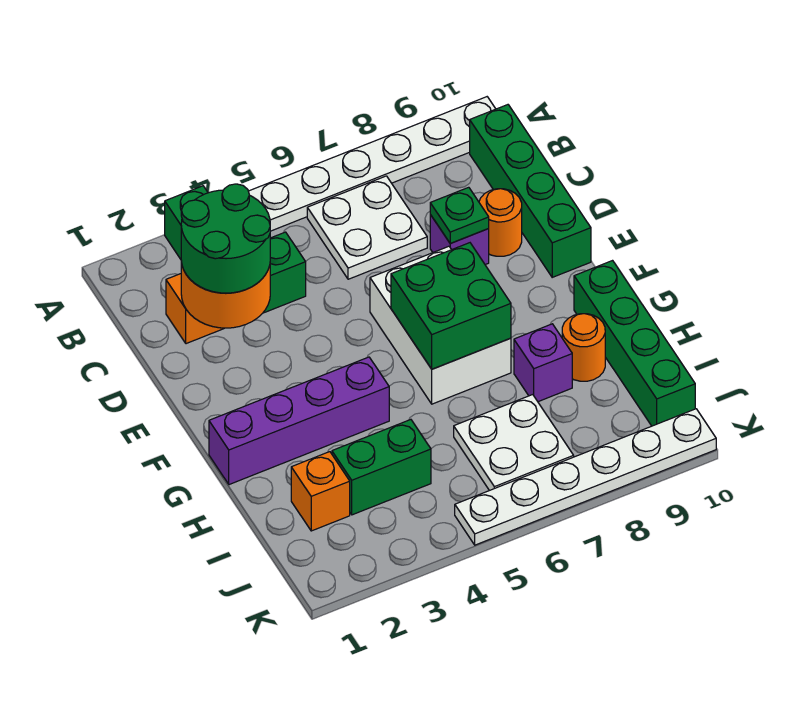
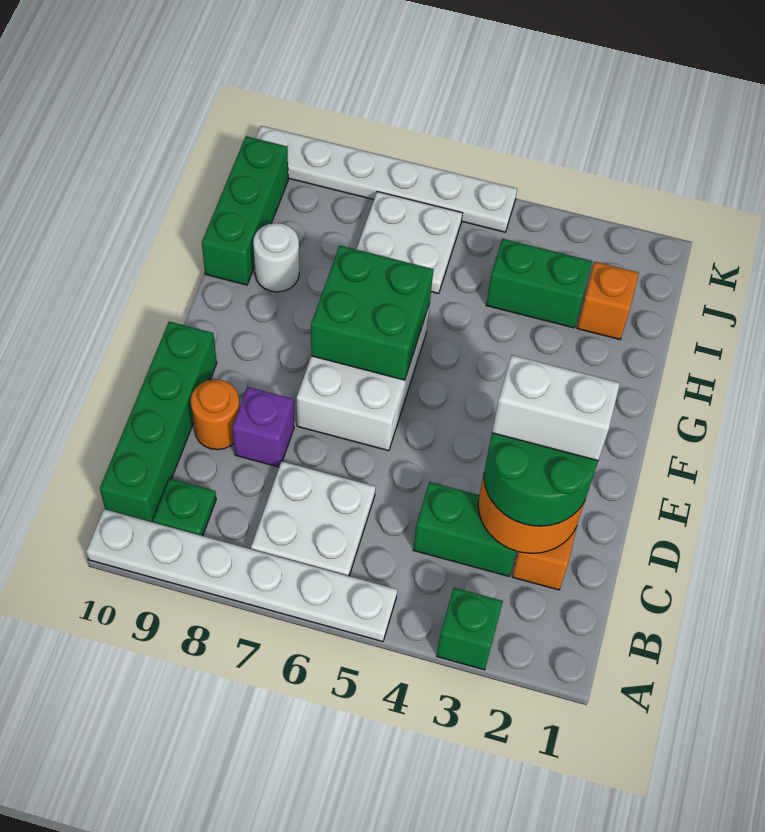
none -> white brick D2:D3 level 4
green plate D8 level 2 -> green plate B9 level 1
purple brick G1:G4 level 1 -> none
green brick G10:J10 level 1 -> green brick H10:J10 level 1
purple brick H8 level 1 -> none
orange round brick H9 level 1 -> white round brick H9 level 1

